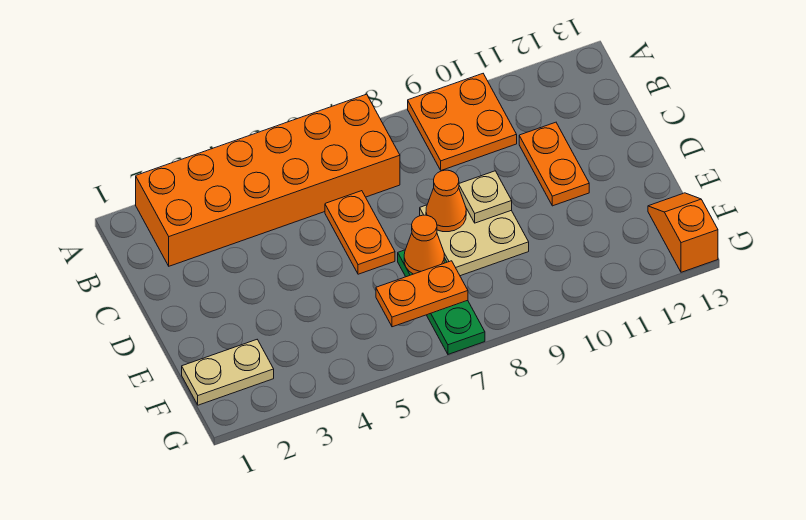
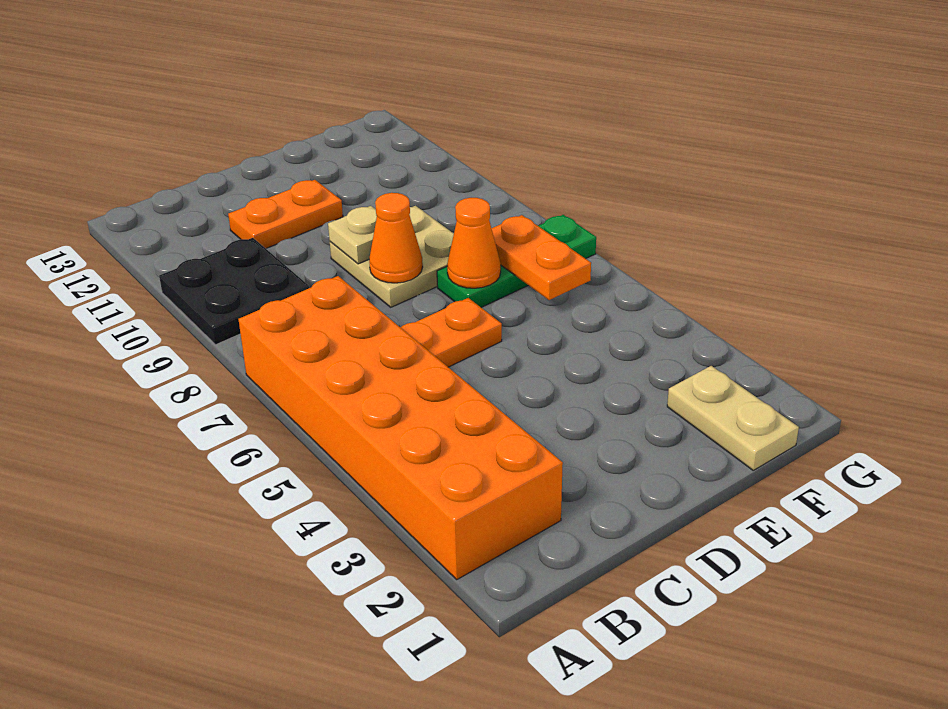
orange plate A9:B10 level 1 -> black plate A9:B10 level 1
orange slope F13:G13 level 1 top G -> none

